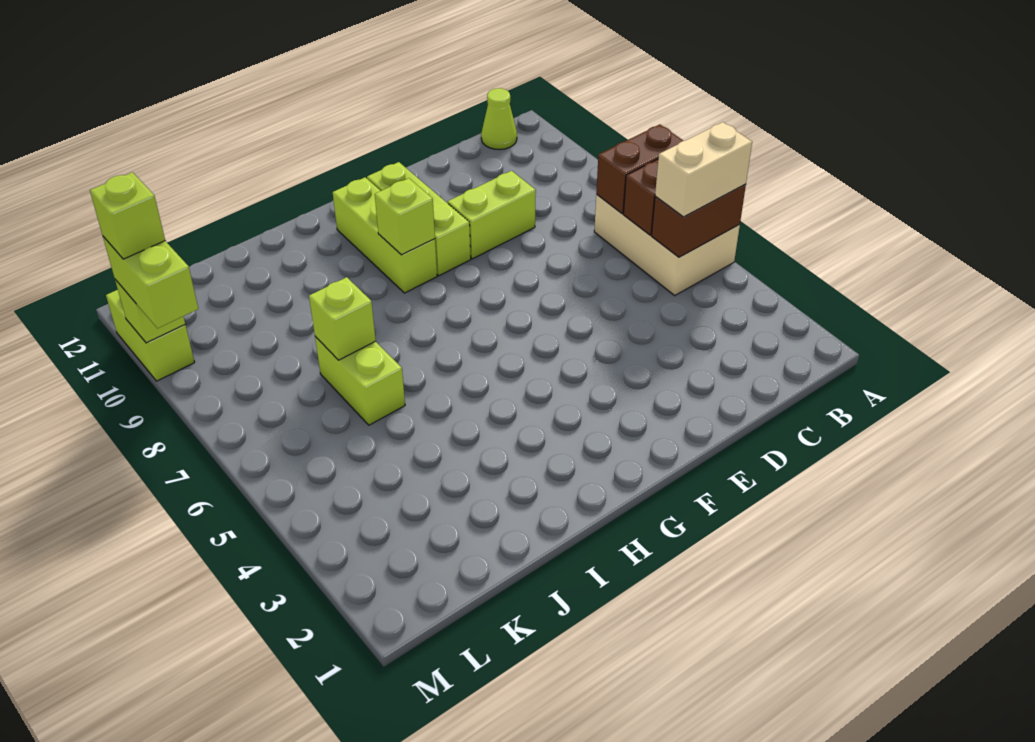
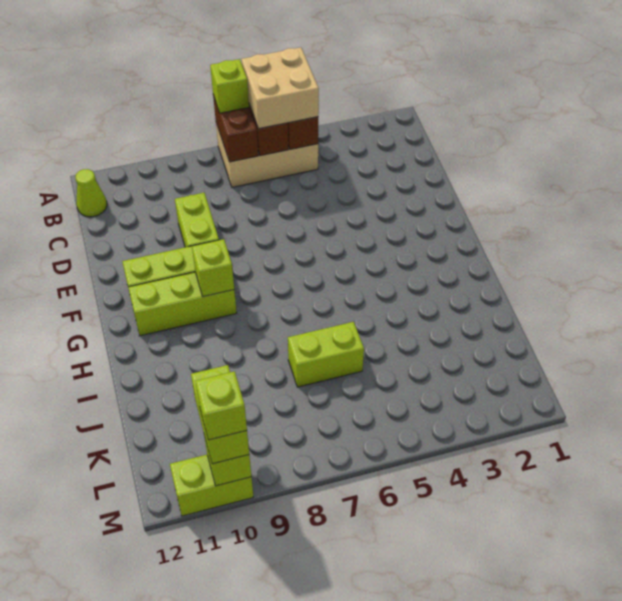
tan brick A5:B5 level 3 -> tan brick A5:B6 level 3
lime brick J7 level 2 -> lime brick A7 level 3
lime brick M9:M10 level 3 -> lime brick L10:M10 level 3

